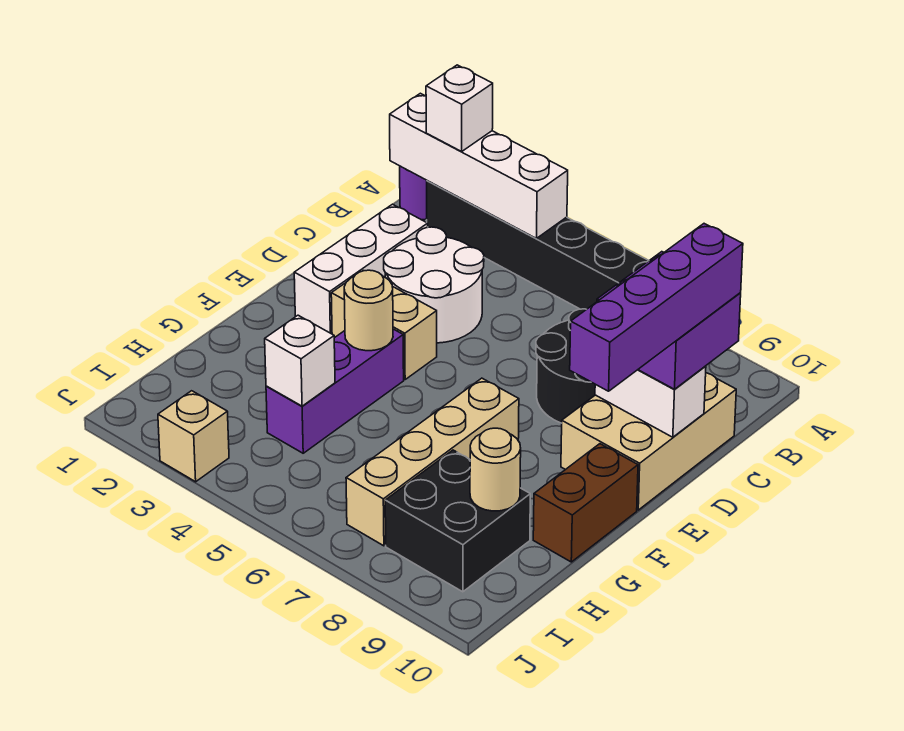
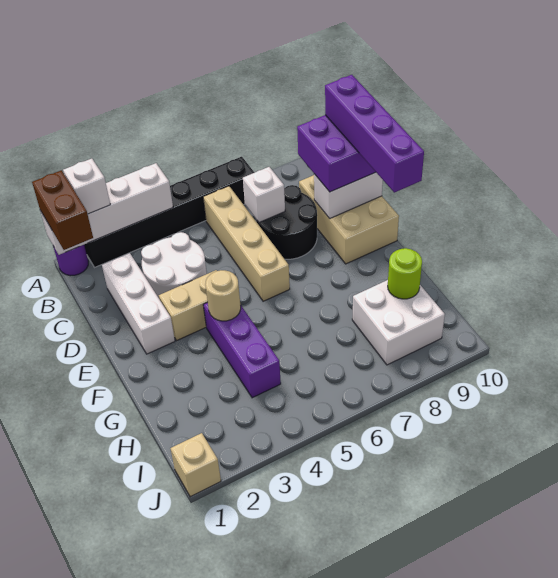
tan brick F7:I7 level 1 -> tan brick B6:E6 level 1
brown brick F10:G10 level 1 -> brown brick A1:B1 level 3
white brick H4 level 2 -> white brick C7 level 2
black brick H8:I9 level 1 -> white brick H8:I9 level 1
tan round brick H9 level 2 -> lime round brick H9 level 2
tan brick J3 level 1 -> tan brick J1 level 1

